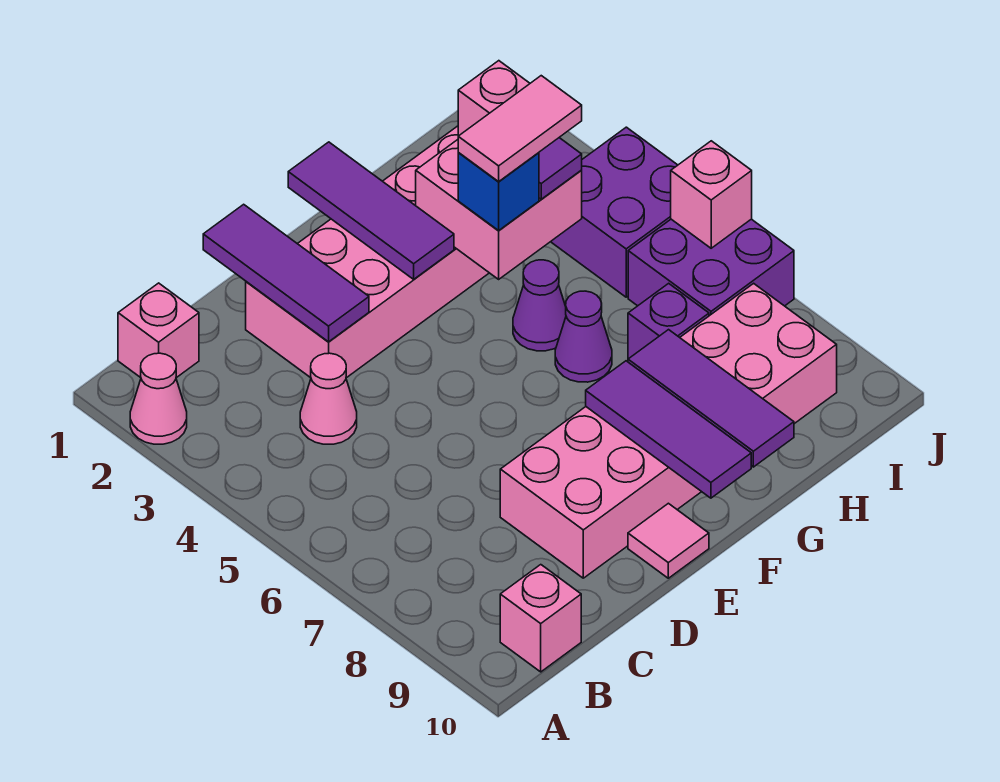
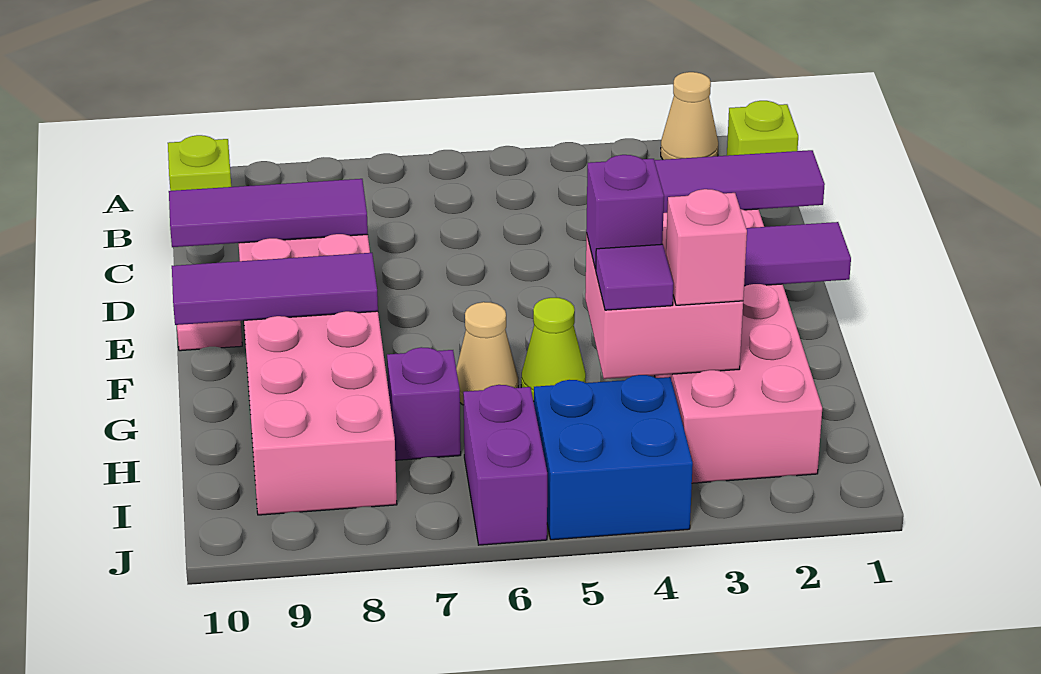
pink cone A2 level 1 -> tan cone A2 level 1
pink brick B1 level 1 -> lime brick B1 level 1
pink brick B10 level 1 -> lime brick B10 level 1
pink cone C4 level 1 -> none
blue brick G4 level 3 -> purple brick G4 level 3
pink tile G4:H4 level 4 -> none
purple cone G5 level 1 -> lime cone G5 level 1
purple cone G6 level 1 -> tan cone G6 level 1
purple tile G8:G10 level 2 -> purple tile D8:D10 level 2
purple brick I4:J5 level 1 -> blue brick I4:J5 level 1
purple brick I6:J7 level 1 -> purple brick I6:J6 level 1
pink brick J6 level 2 -> none

